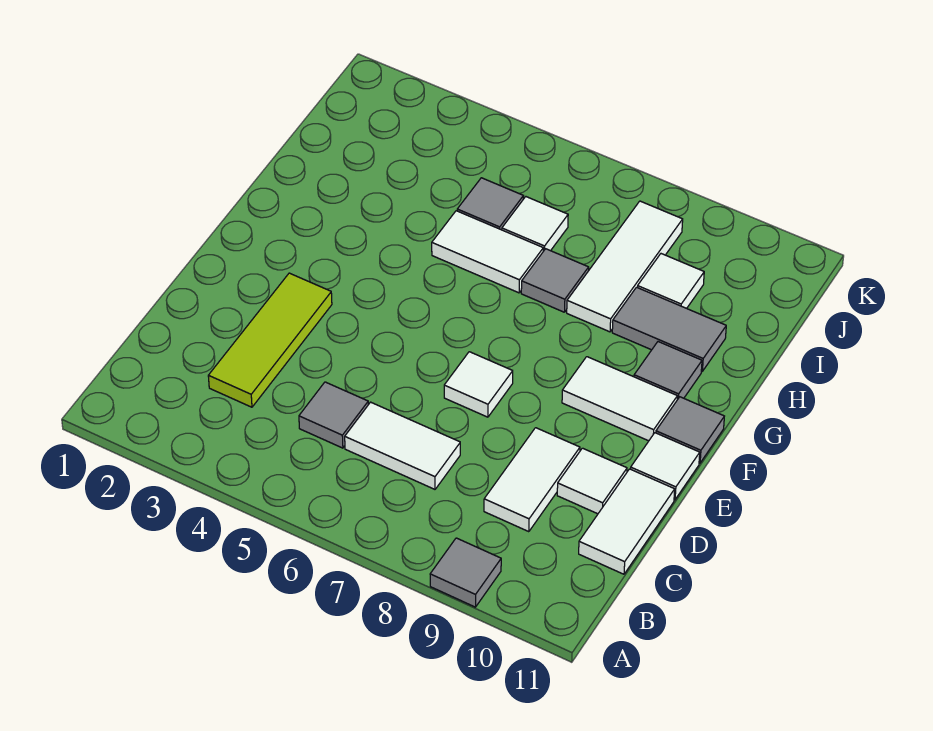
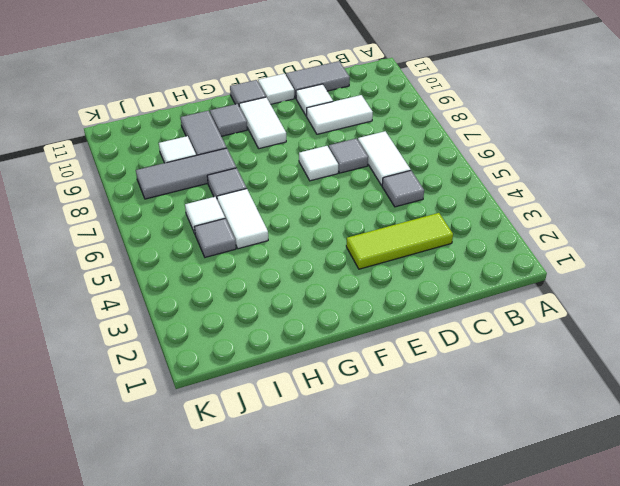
grey tile A9 level 1 -> grey tile D7 level 1
white tile C11:D11 level 1 -> grey tile C11:D11 level 1
white tile H8:J8 level 1 -> grey tile H8:J8 level 1

